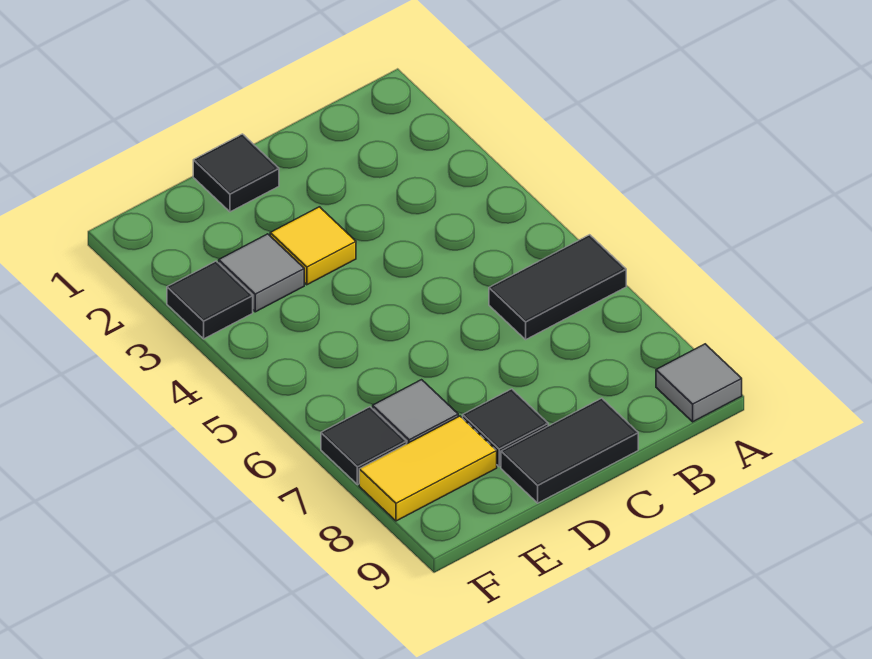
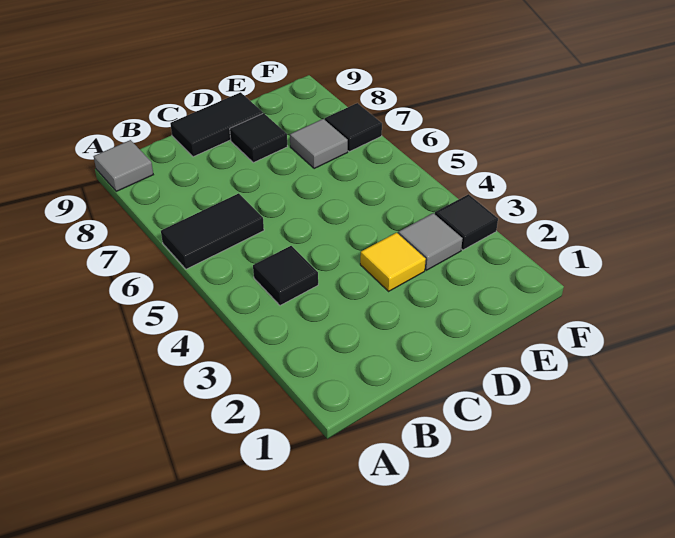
black tile D1 level 1 -> black tile B4 level 1
yellow tile E8:F8 level 1 -> none

